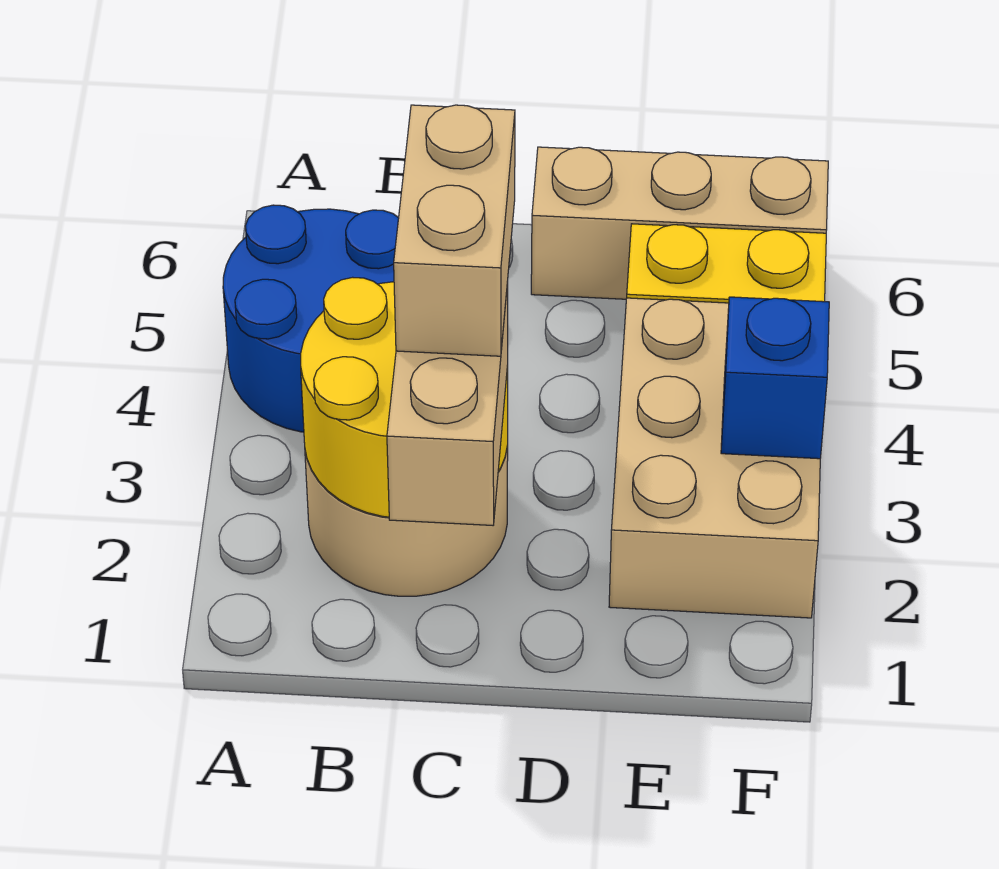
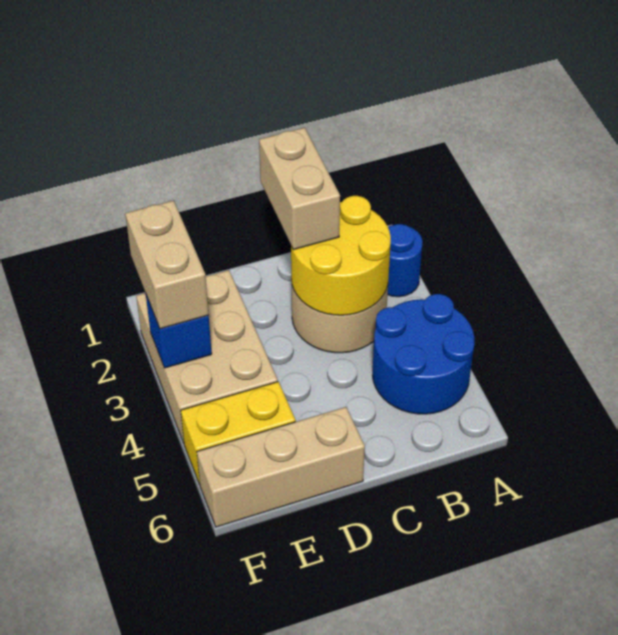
none -> blue round brick A2 level 1
tan brick C2:C3 level 4 -> tan brick F2:F3 level 3

